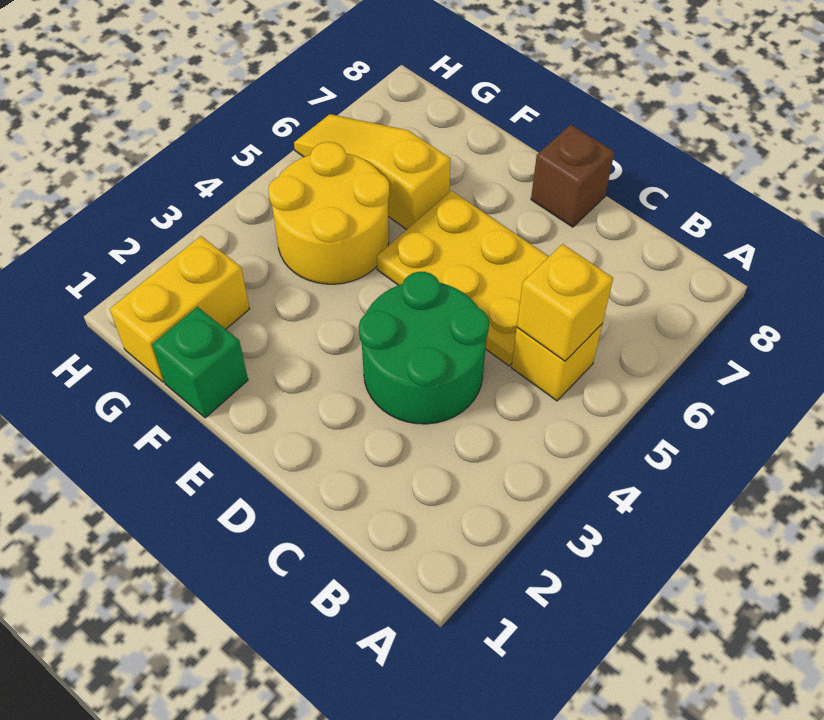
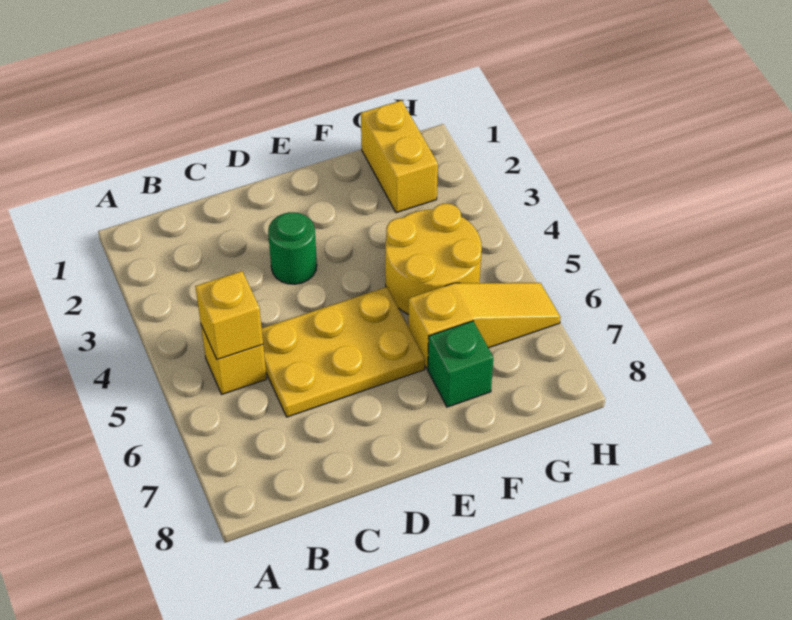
green round brick C3:D4 level 1 -> green round brick D3 level 1
brown brick D8 level 1 -> none
green brick F1 level 1 -> green brick F7 level 1

